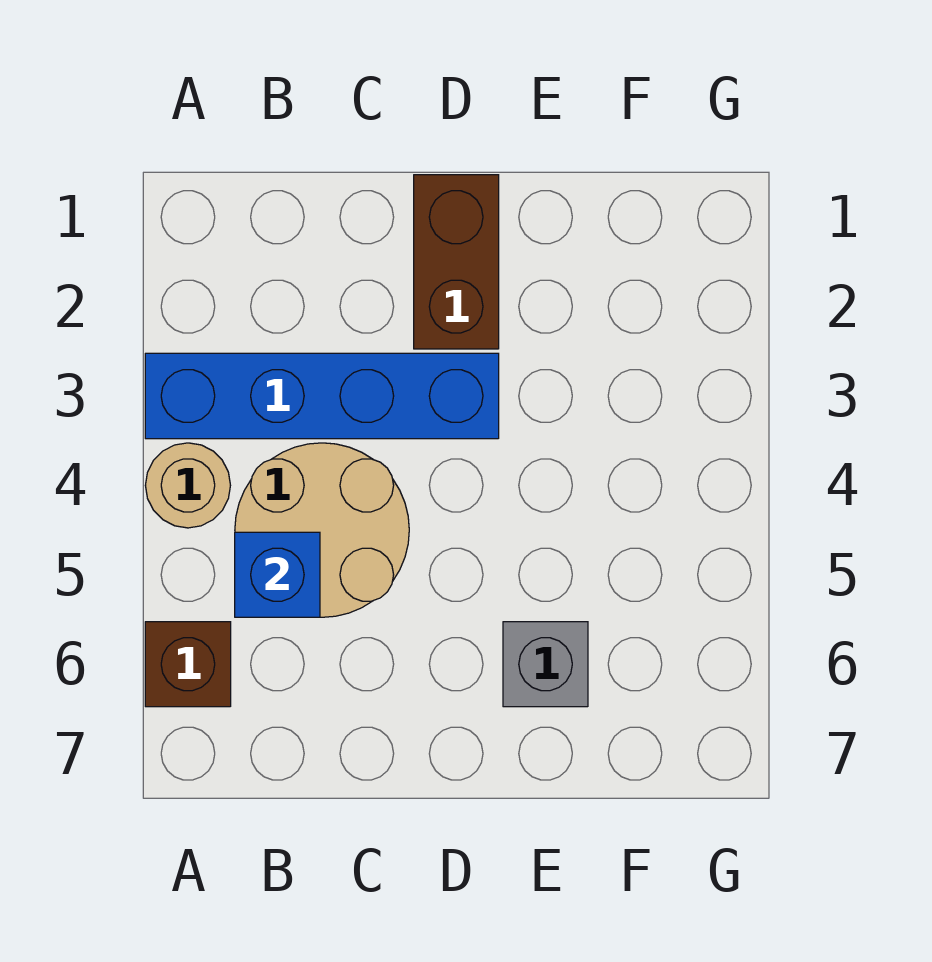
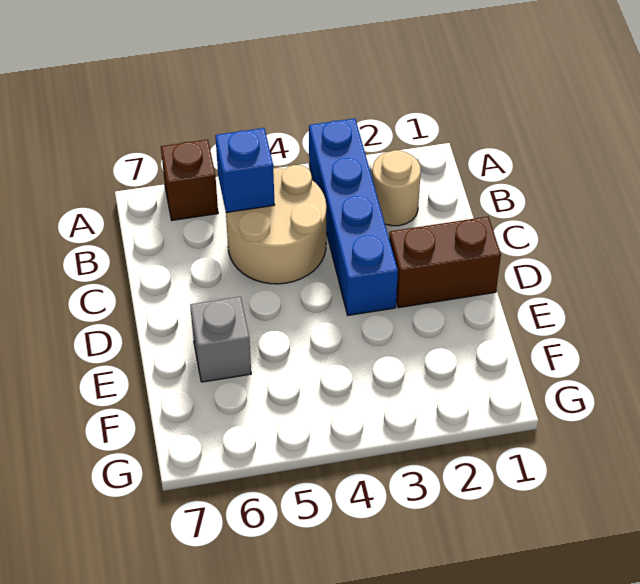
tan round brick A4 level 1 -> tan round brick B2 level 1

